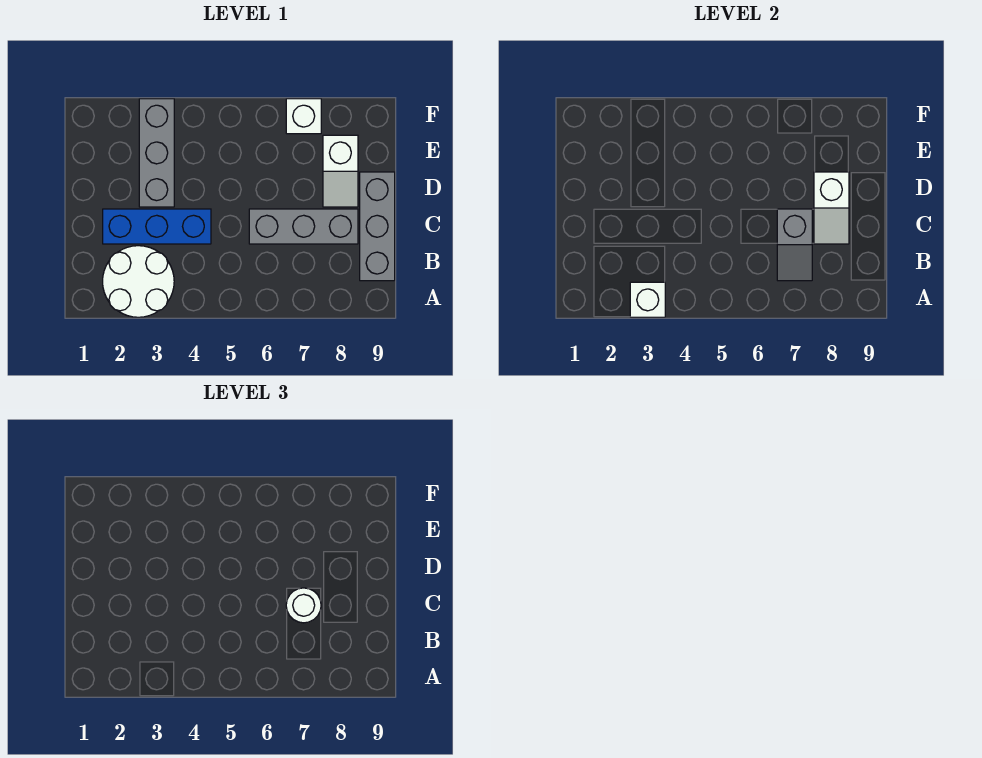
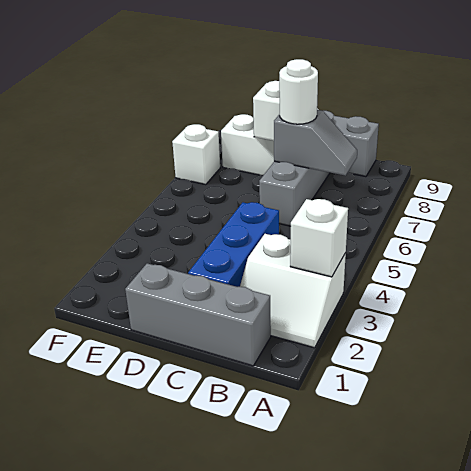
white round brick A2:B3 level 1 -> white slope A2:B3 level 1 top 3
grey brick D3:F3 level 1 -> grey brick B1:D1 level 1

